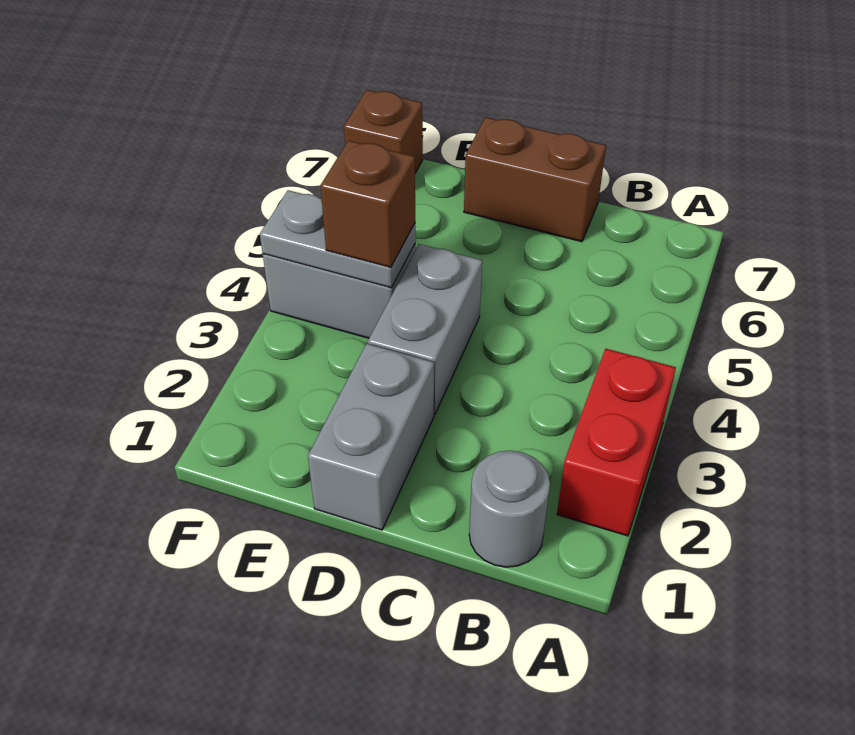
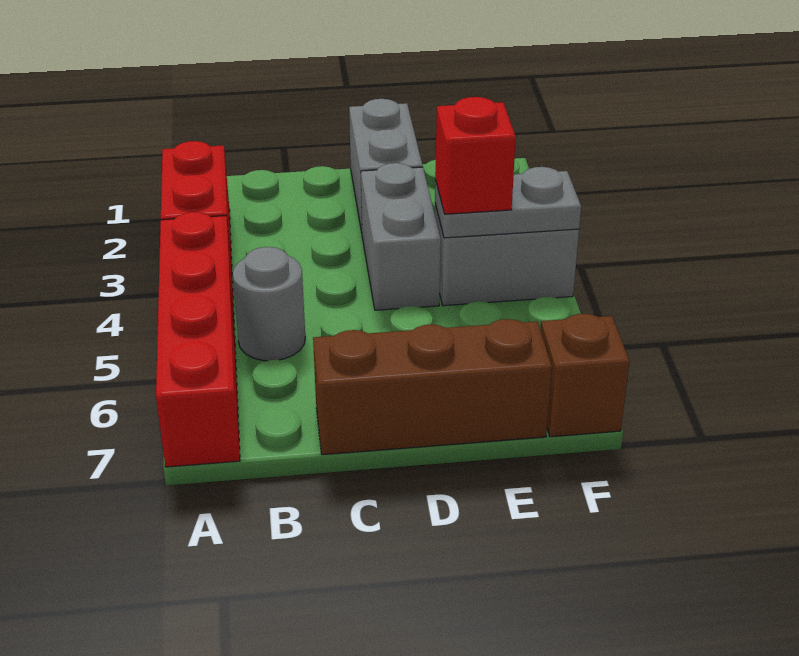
none -> red brick A4:A7 level 1
grey round brick B1 level 1 -> grey round brick B5 level 1
brown brick C7:D7 level 1 -> brown brick C7:E7 level 1
brown brick E4 level 3 -> red brick E4 level 3

